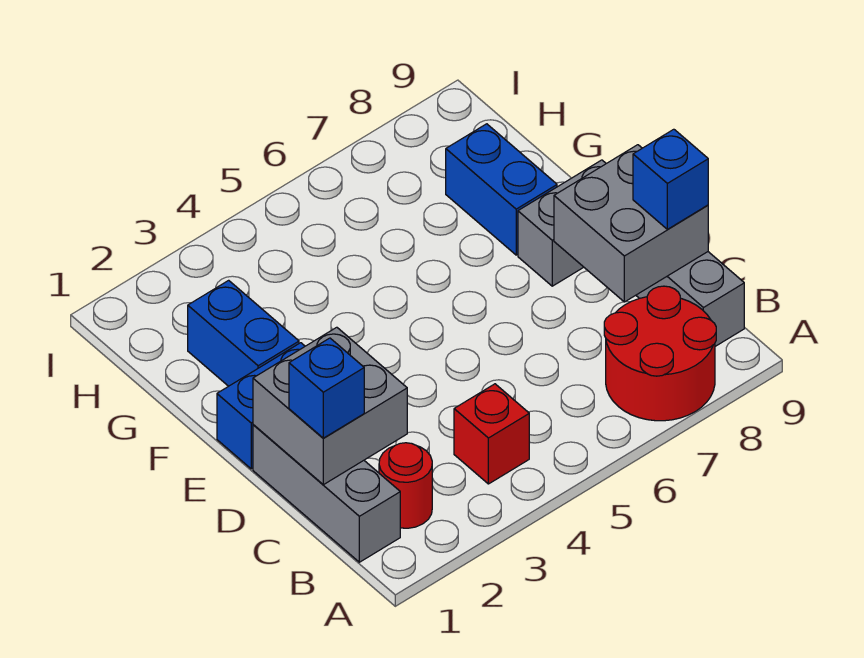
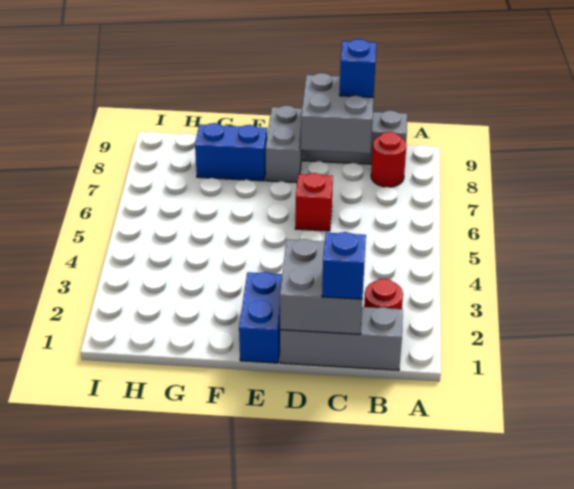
red round brick A7:B8 level 1 -> red round brick B8 level 1
red brick B4 level 1 -> red brick D6 level 1
blue brick F2:G2 level 1 -> none

